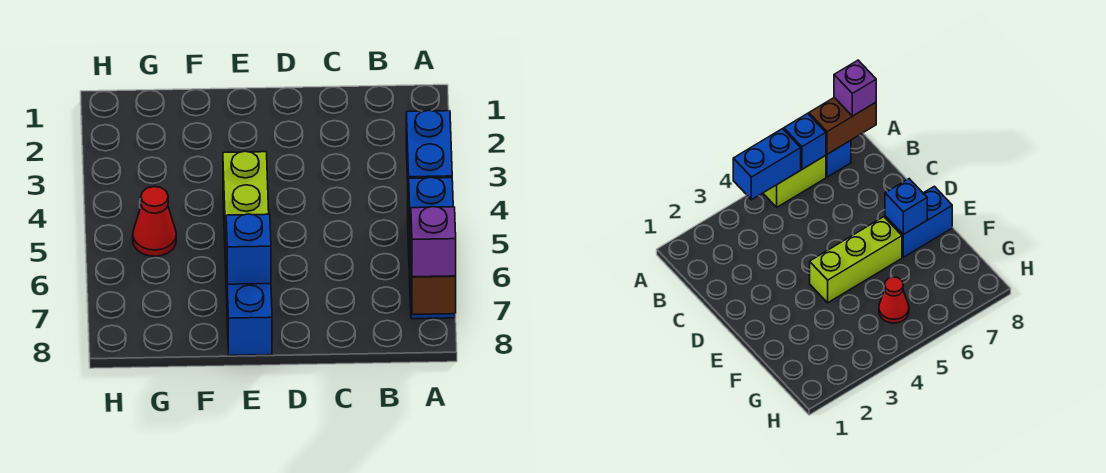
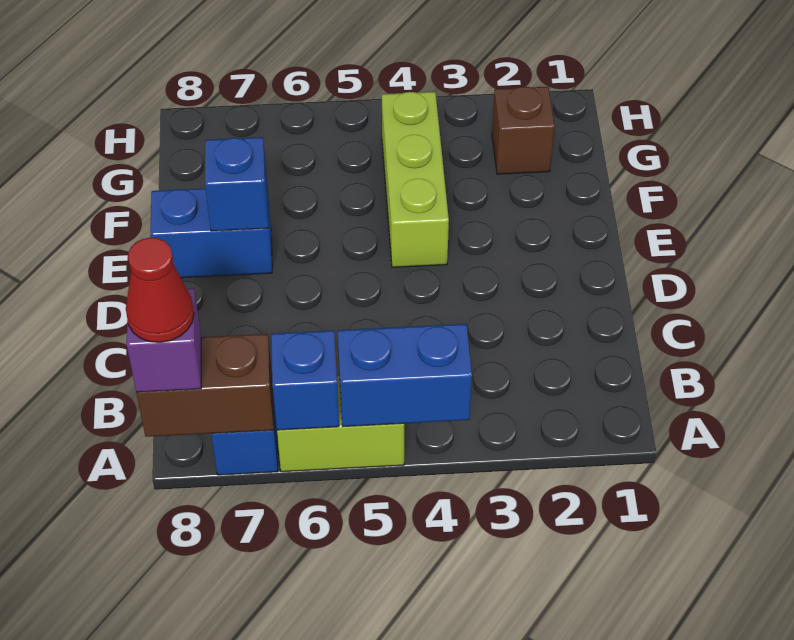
lime brick E4:E6 level 1 -> lime brick E4:G4 level 1
none -> brown brick G2 level 1
red cone G5 level 1 -> red cone A8 level 4

